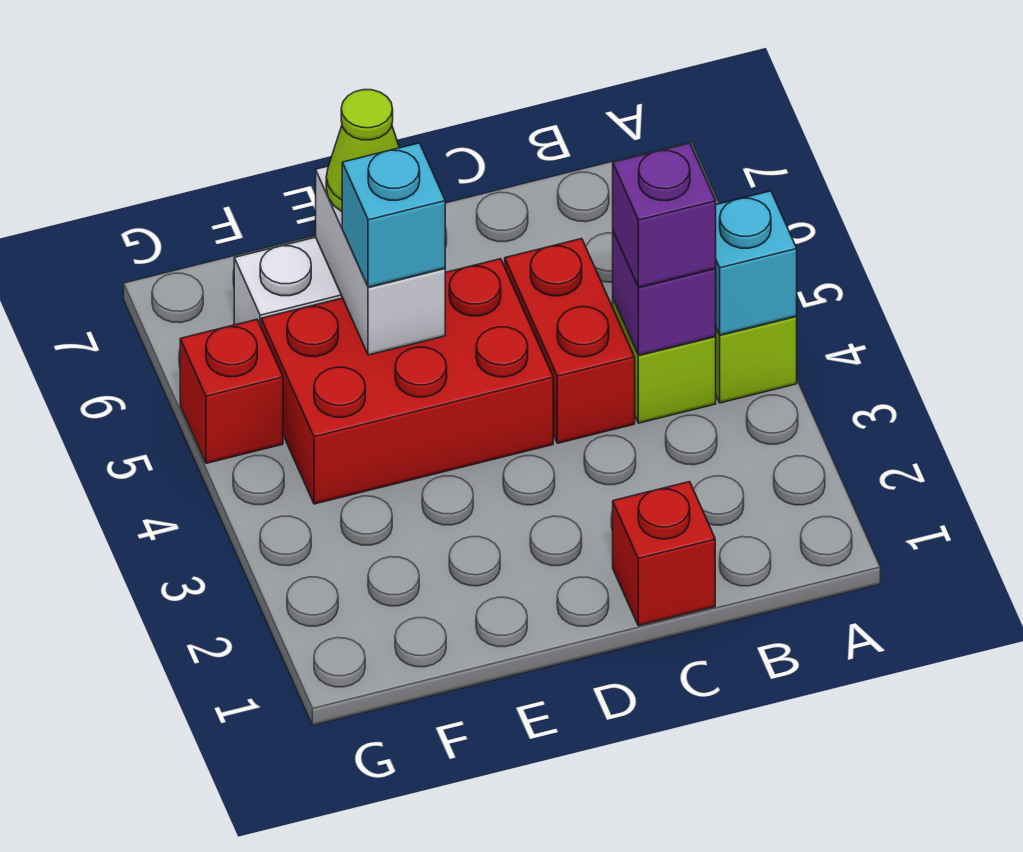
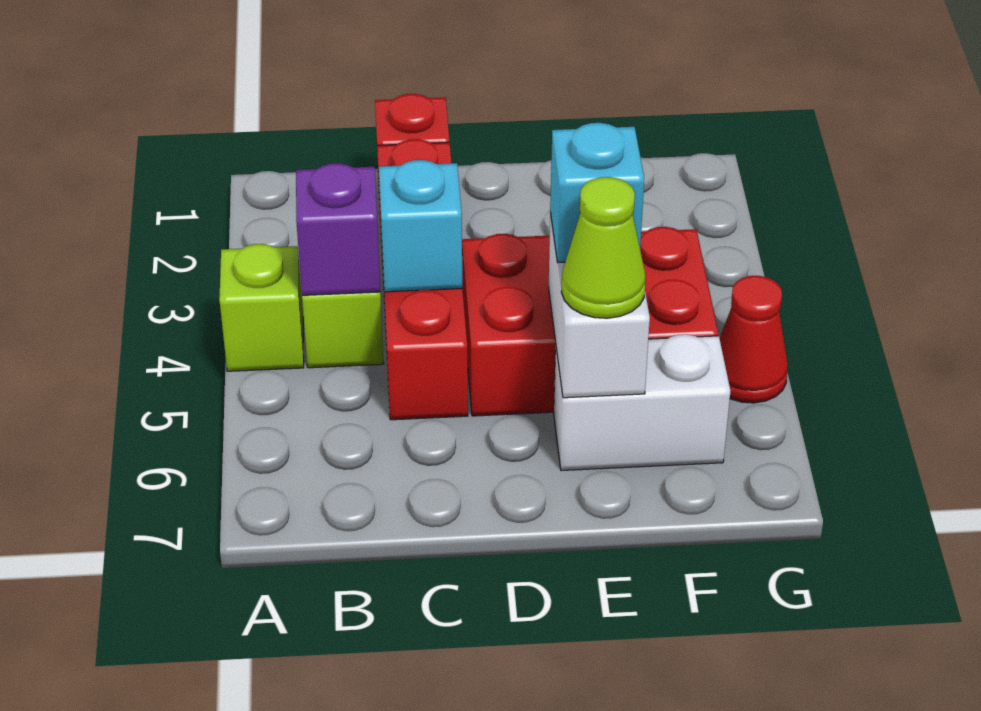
cyan brick A4 level 2 -> cyan brick C4 level 2
purple brick B4 level 3 -> none
red brick C4:C5 level 1 -> red brick C2:C5 level 1
red brick G5 level 1 -> red cone G5 level 1

